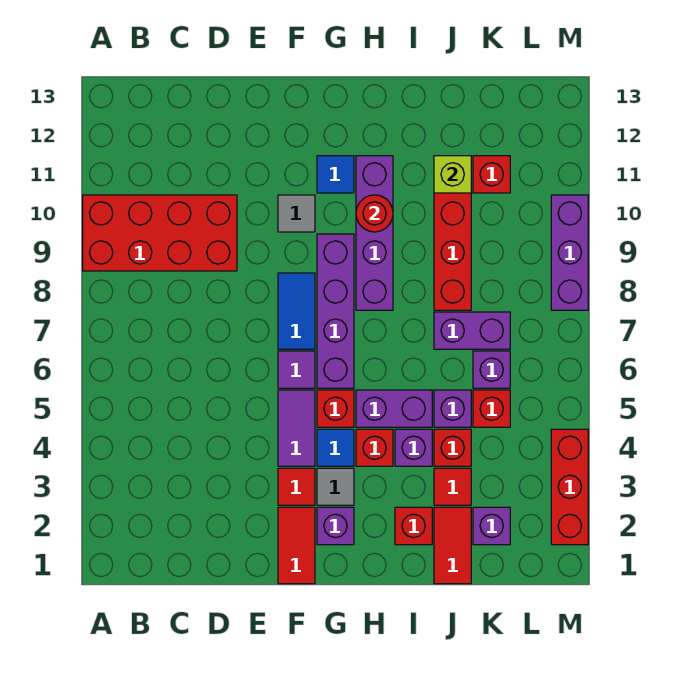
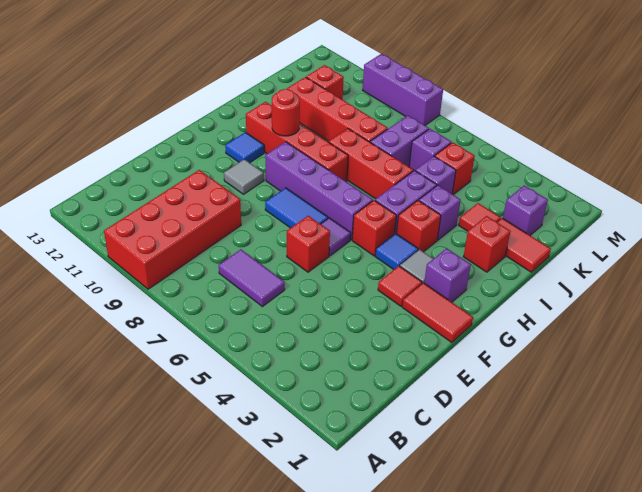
purple tile F4:F5 level 1 -> purple tile C6:C7 level 1
purple brick H8:H11 level 1 -> red brick H8:H11 level 1
red brick J4 level 1 -> red brick E6 level 1
lime brick J11 level 2 -> none
red brick M2:M4 level 1 -> red brick I6:I8 level 1

